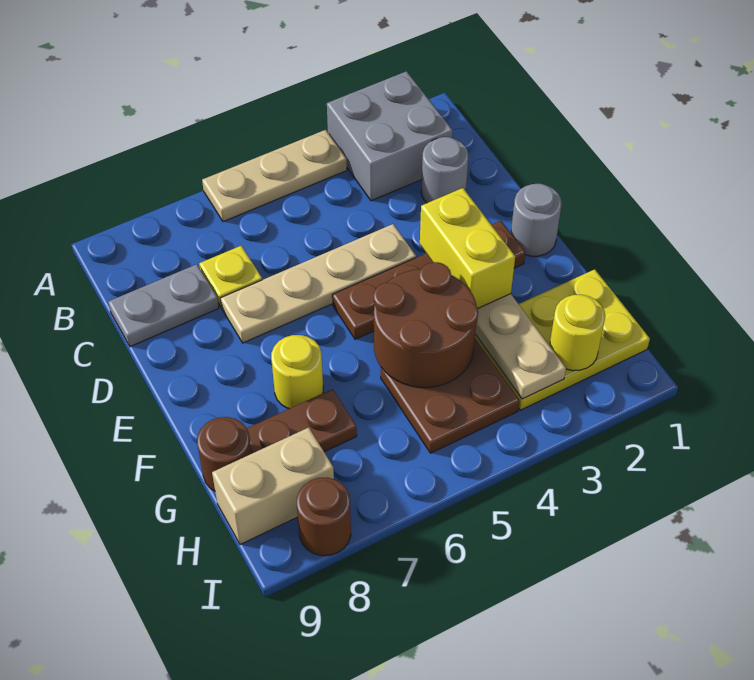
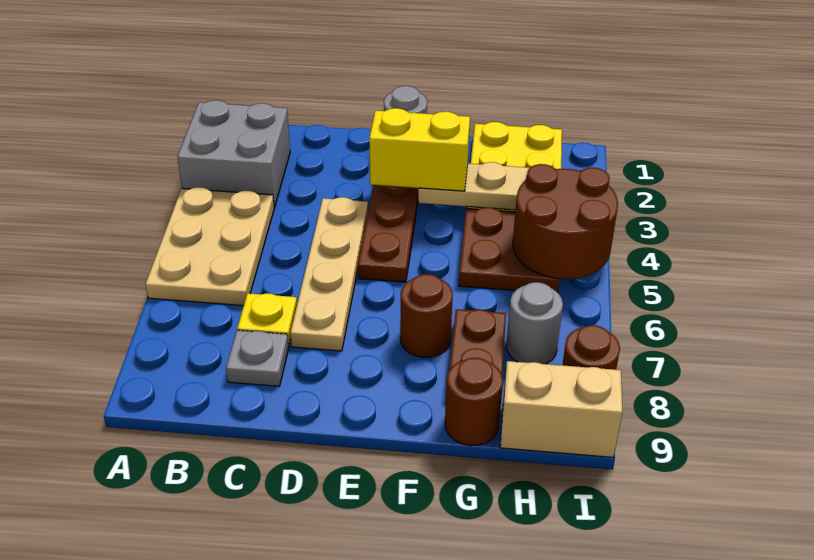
tan plate A4:A6 level 1 -> tan plate A4:B6 level 1
grey round brick C2 level 1 -> grey round brick H7 level 1
grey plate C8:C9 level 1 -> grey plate C8 level 1
brown round brick F4:G5 level 2 -> brown round brick H4:I5 level 2
yellow round brick F7 level 1 -> brown round brick F7 level 1
yellow round brick H2 level 2 -> none
tan brick H8:H9 level 1 -> tan brick H9:I9 level 1

